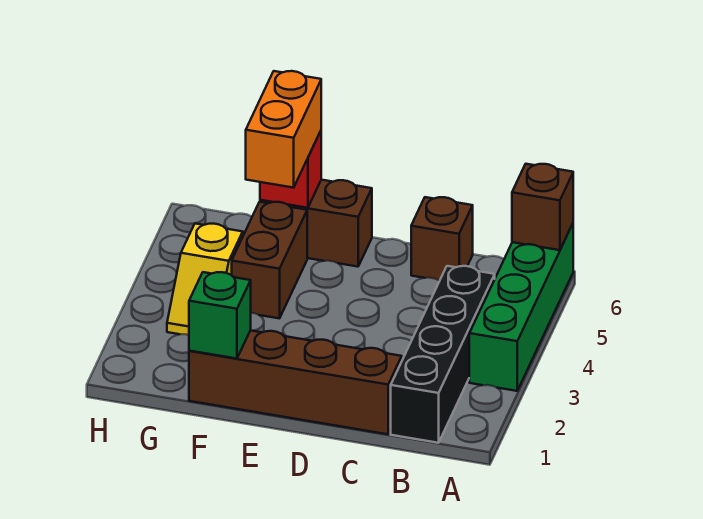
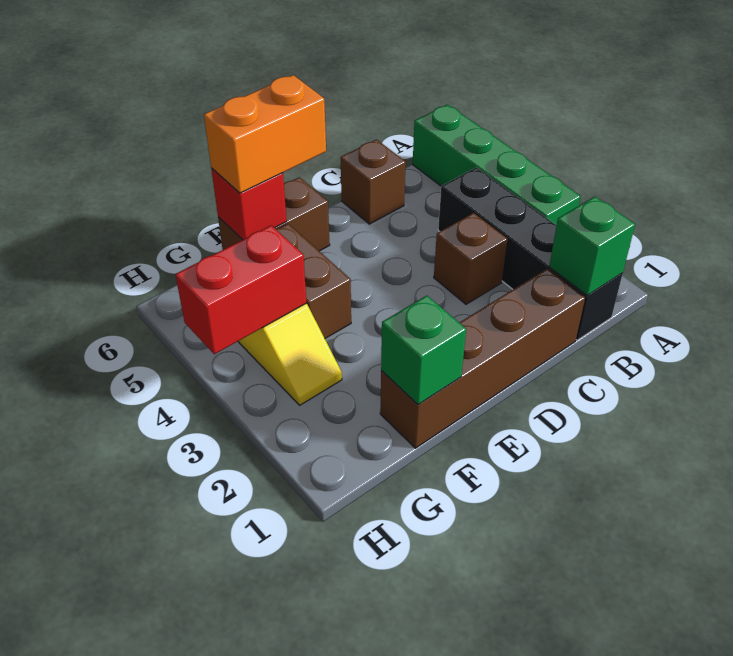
brown brick A6 level 2 -> brown brick C3 level 1
none -> green brick B1 level 2
orange brick F5:F6 level 3 -> orange brick E6:F6 level 3
none -> red brick G4:H4 level 2

